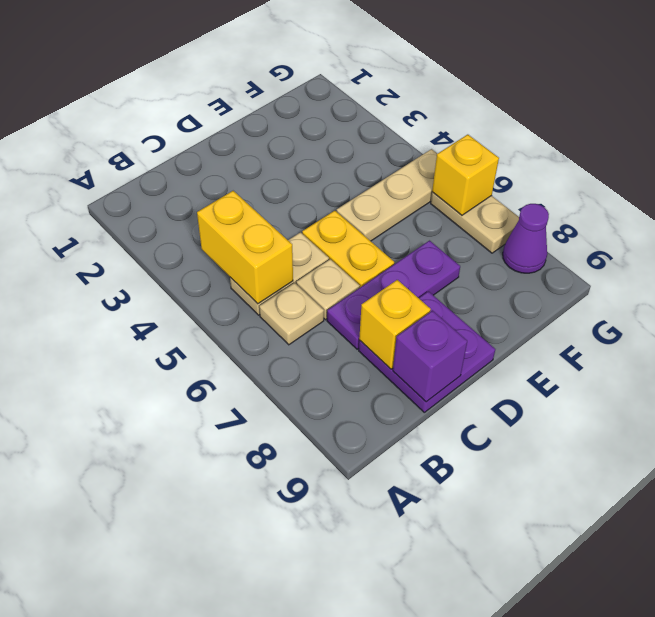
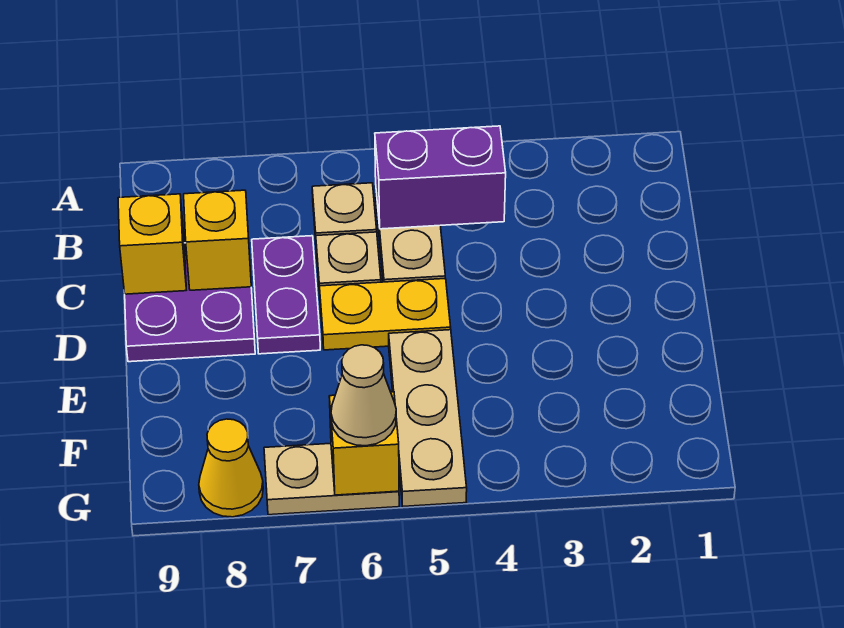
yellow brick B4:B5 level 2 -> purple brick B4:B5 level 2
purple plate C7:E7 level 1 -> purple plate C7:D7 level 1
purple brick C9 level 2 -> yellow brick C9 level 2
none -> tan cone G6 level 3
purple cone G8 level 1 -> yellow cone G8 level 1

